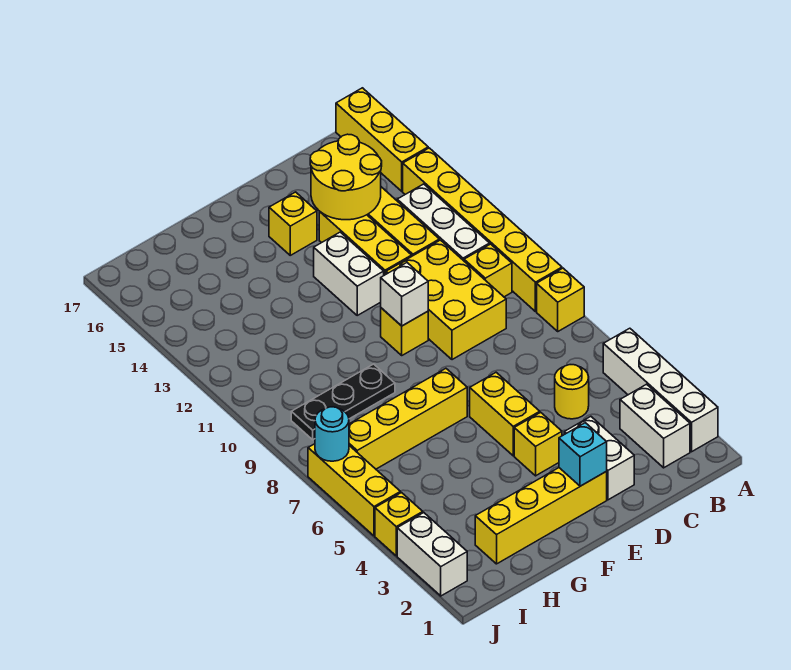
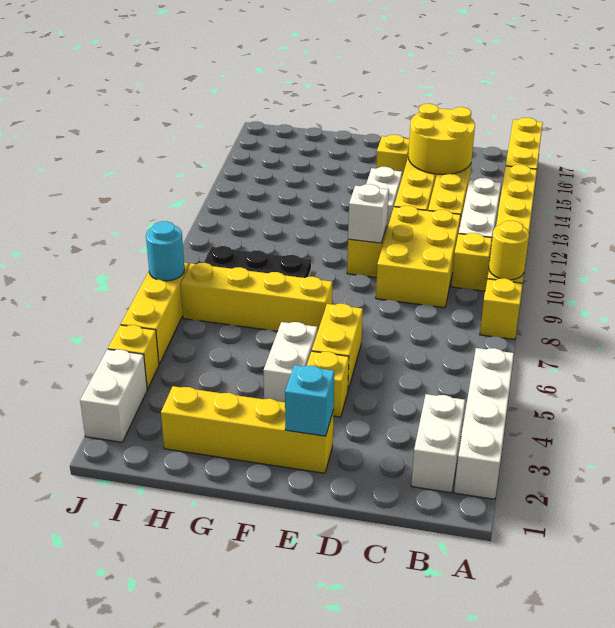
yellow round brick C5 level 1 -> yellow round brick A9 level 2
white brick D2:D3 level 1 -> white brick F4:F5 level 1

